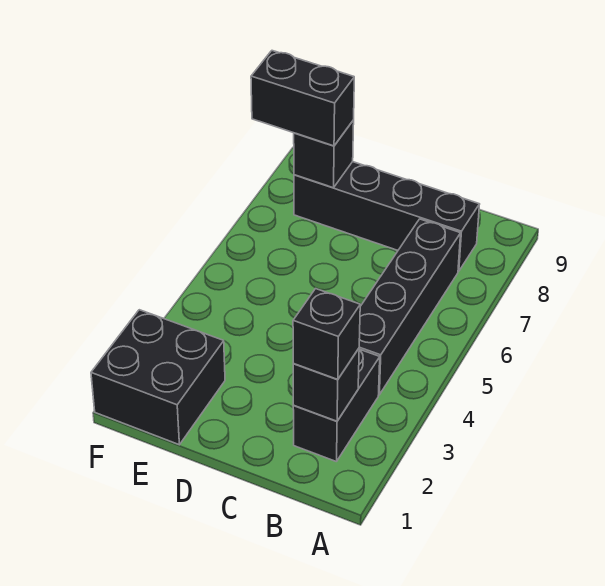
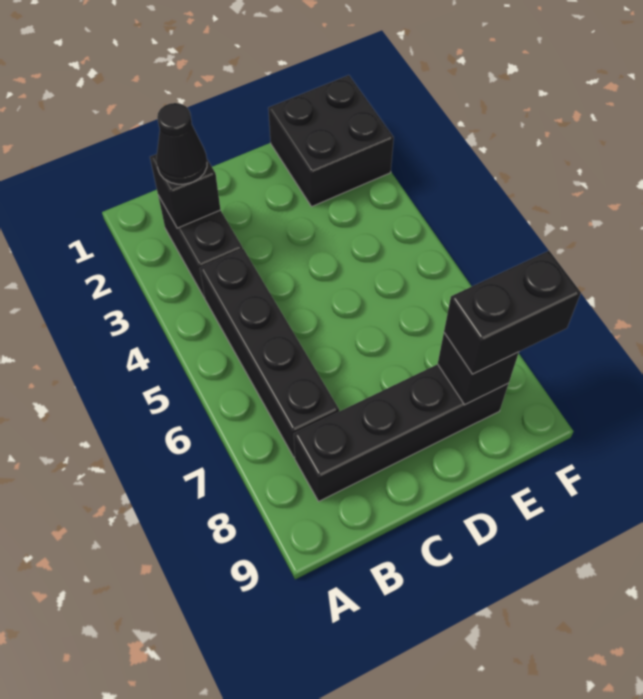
black brick B2 level 3 -> black cone B2 level 3

